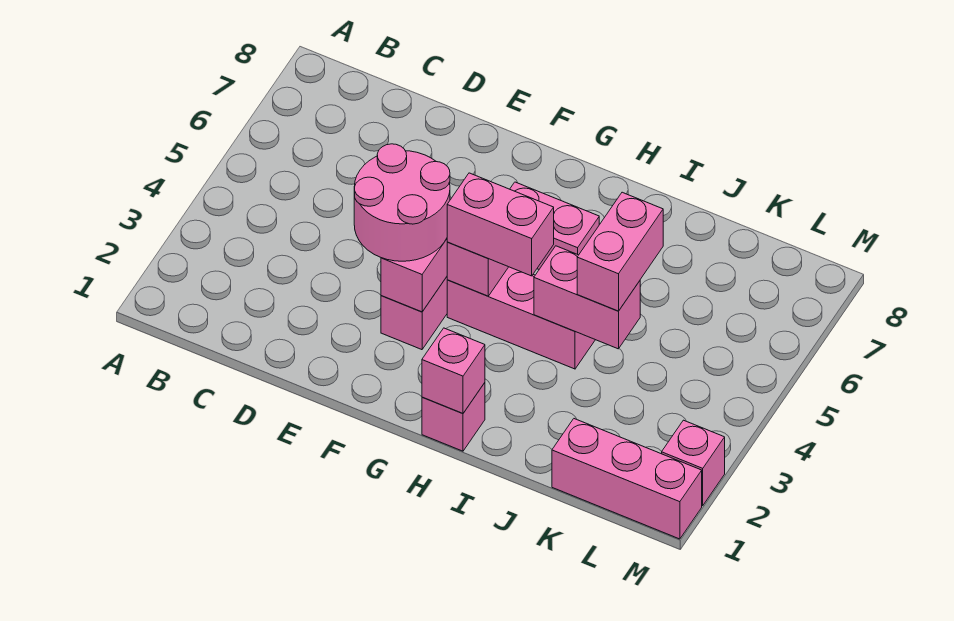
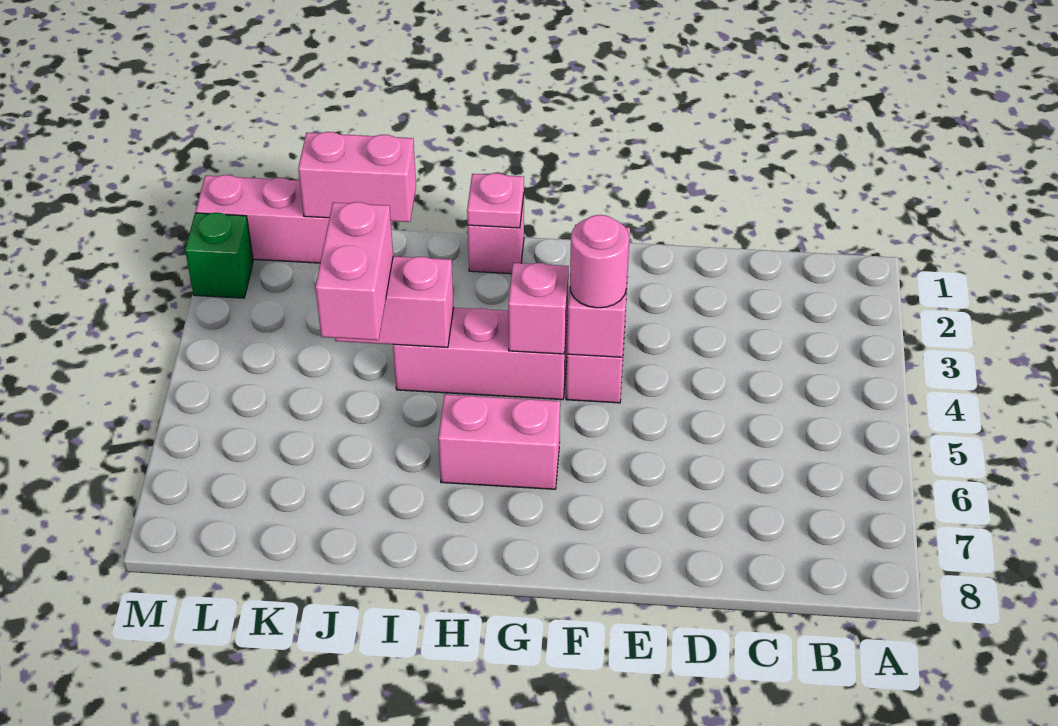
pink round brick E3:F4 level 3 -> pink round brick F4 level 3
pink brick G4:H4 level 3 -> pink brick J1:K1 level 2
pink brick H1 level 2 -> pink plate H1 level 2
pink brick M2 level 1 -> green brick M2 level 1

